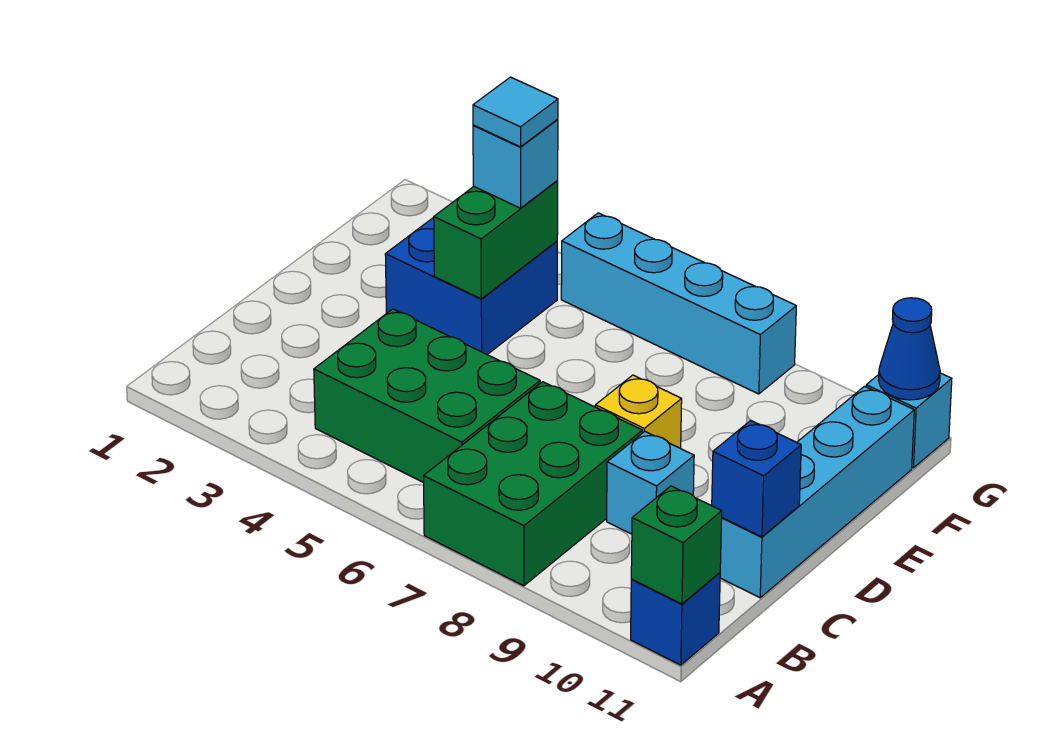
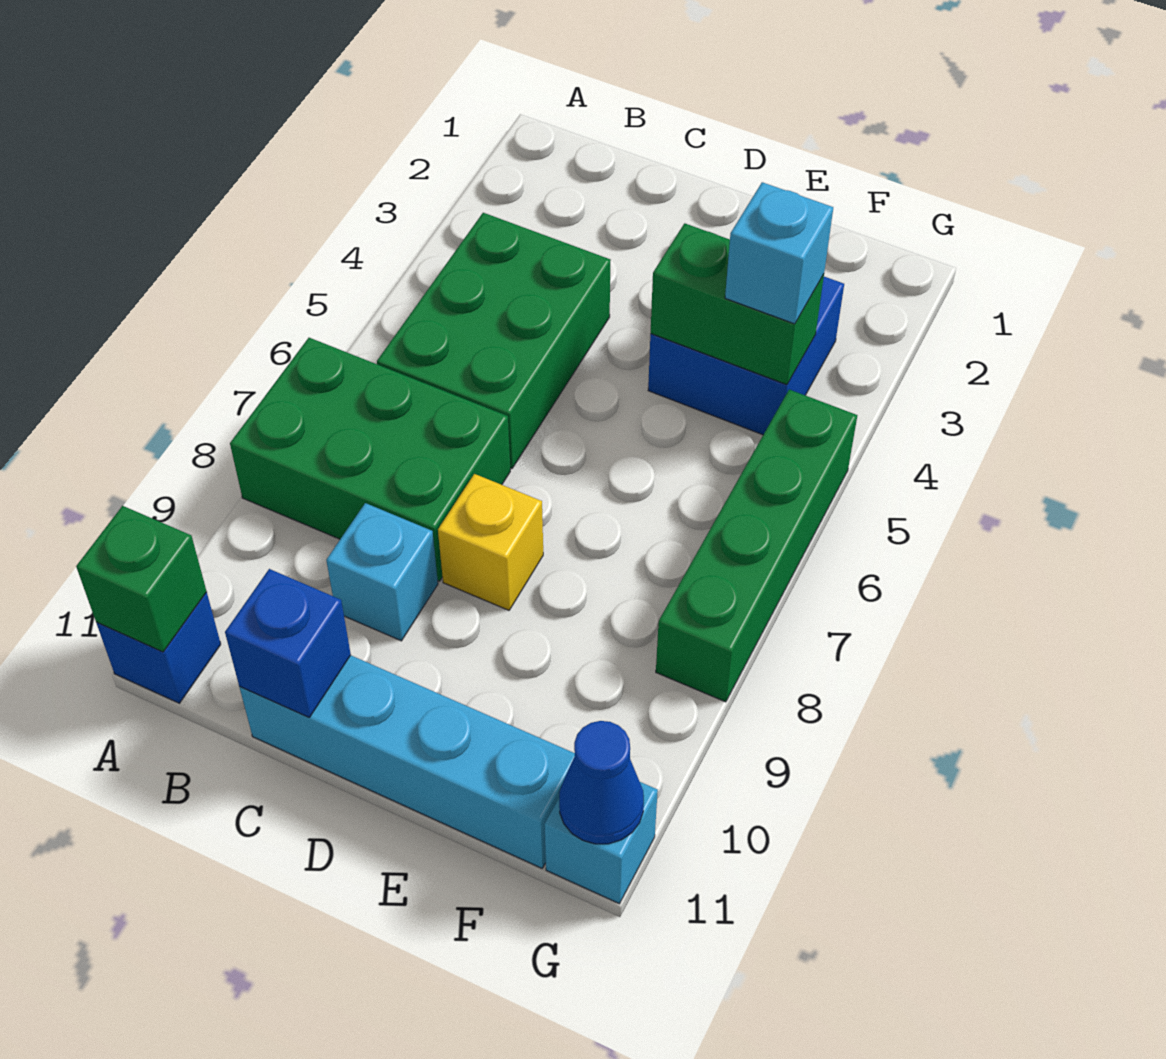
cyan tile F4 level 4 -> none
cyan brick G5:G8 level 1 -> green brick G5:G8 level 1

